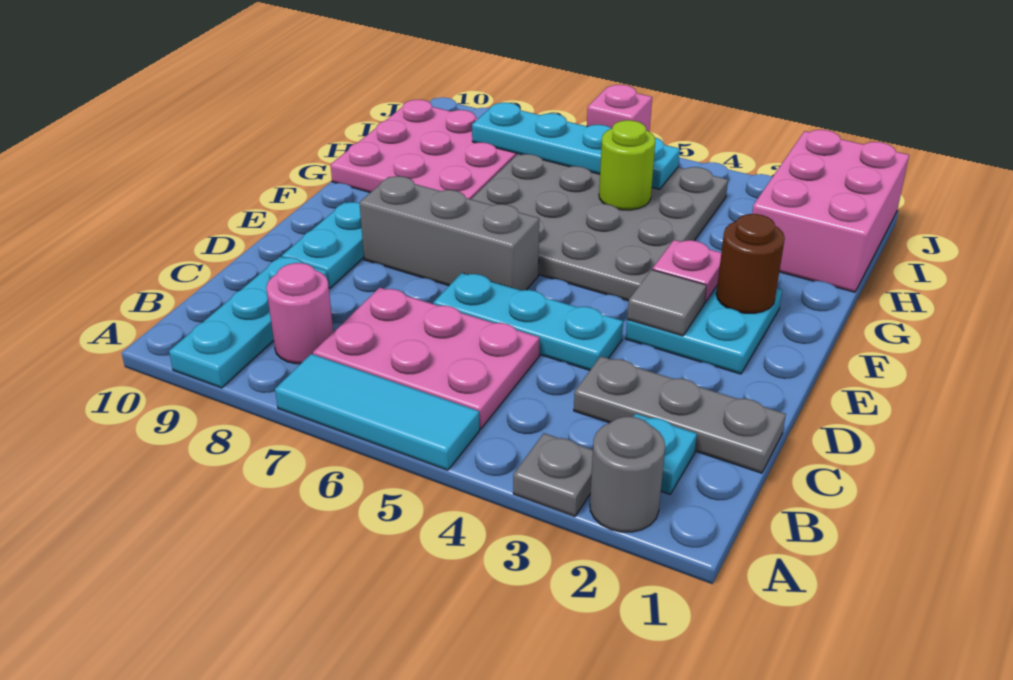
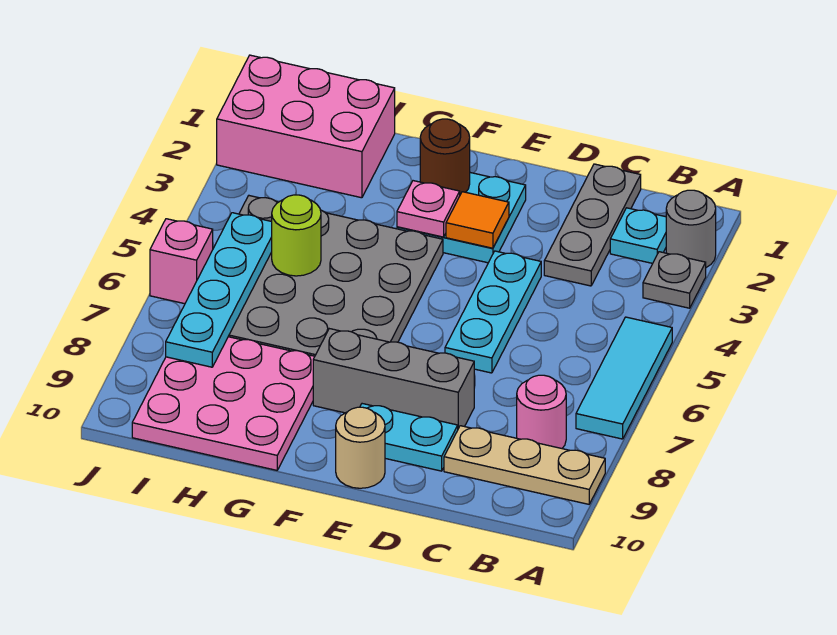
cyan plate A9:C9 level 1 -> tan plate A9:C9 level 1
pink plate B5:C7 level 1 -> none
grey tile E3 level 2 -> orange tile E3 level 2
grey brick E6:E8 level 1 -> grey brick D8:F8 level 1
none -> tan round brick E10 level 1

